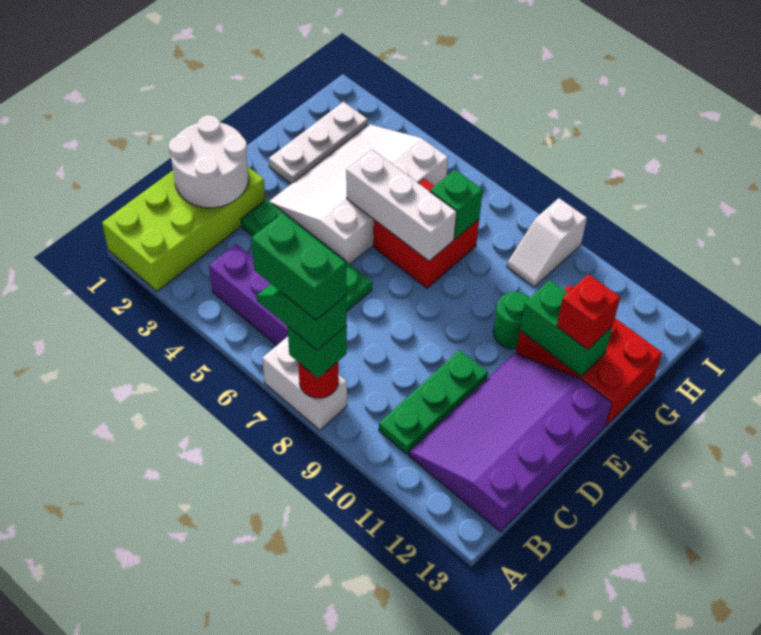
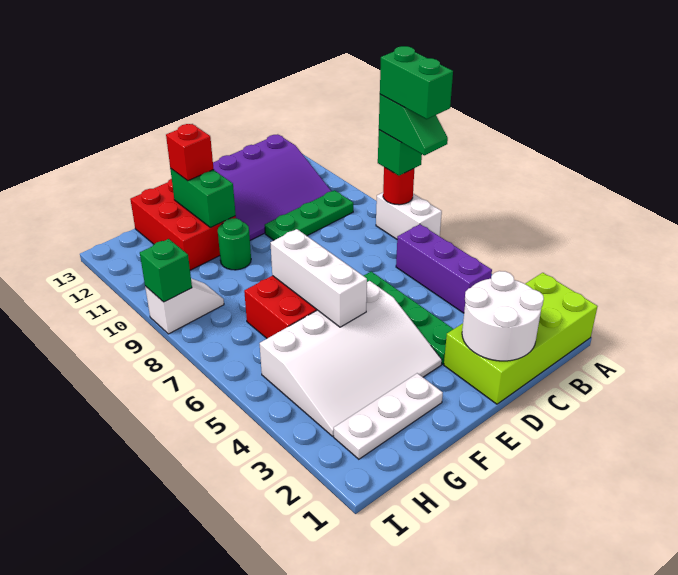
green brick G7 level 2 -> green brick I9 level 2

